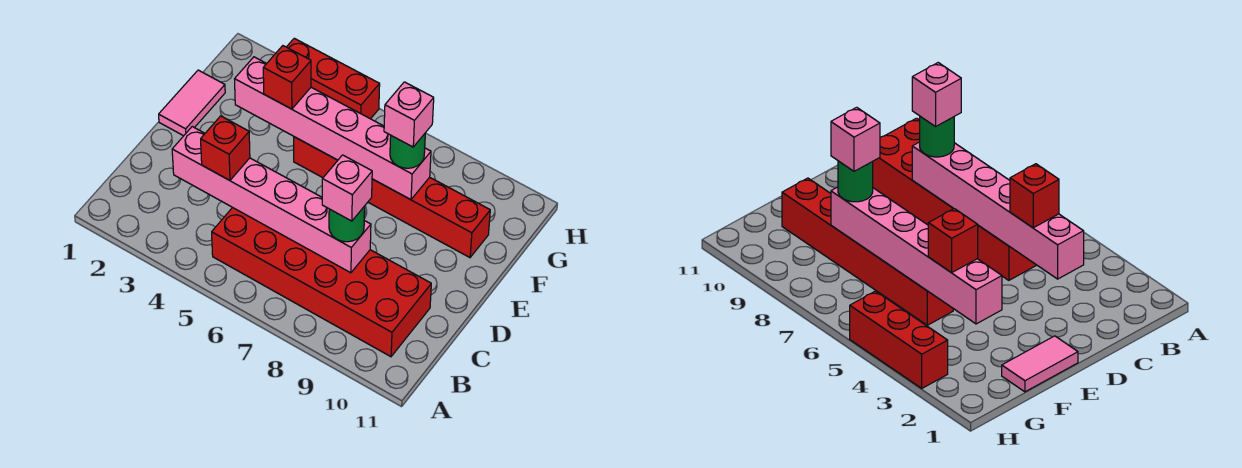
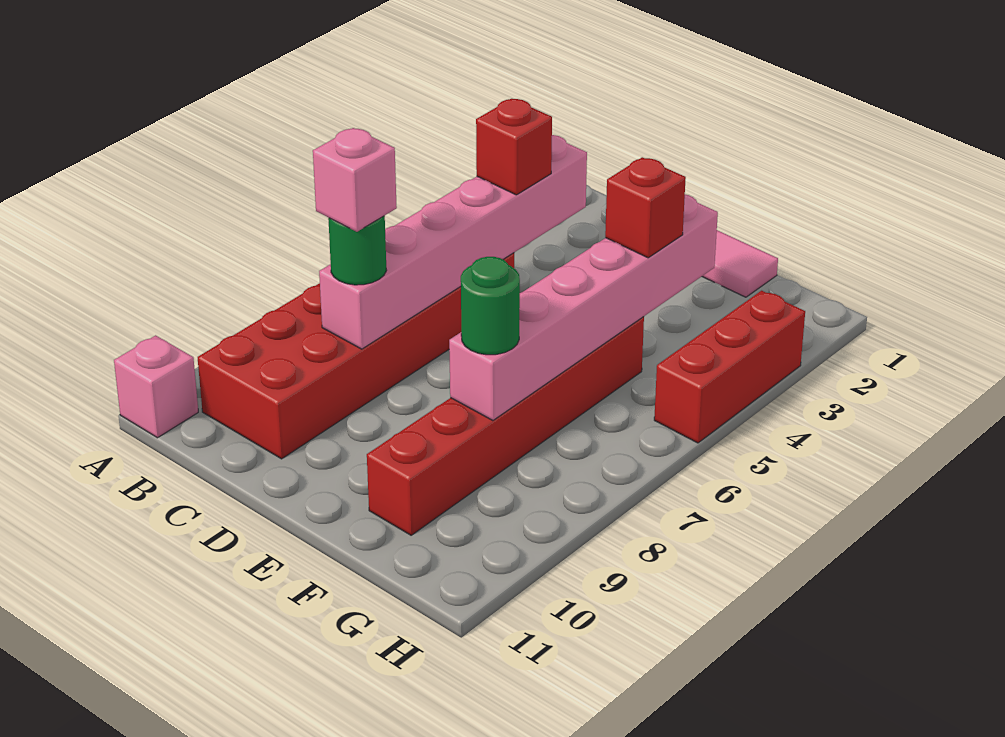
pink brick F8 level 4 -> pink brick A11 level 1

